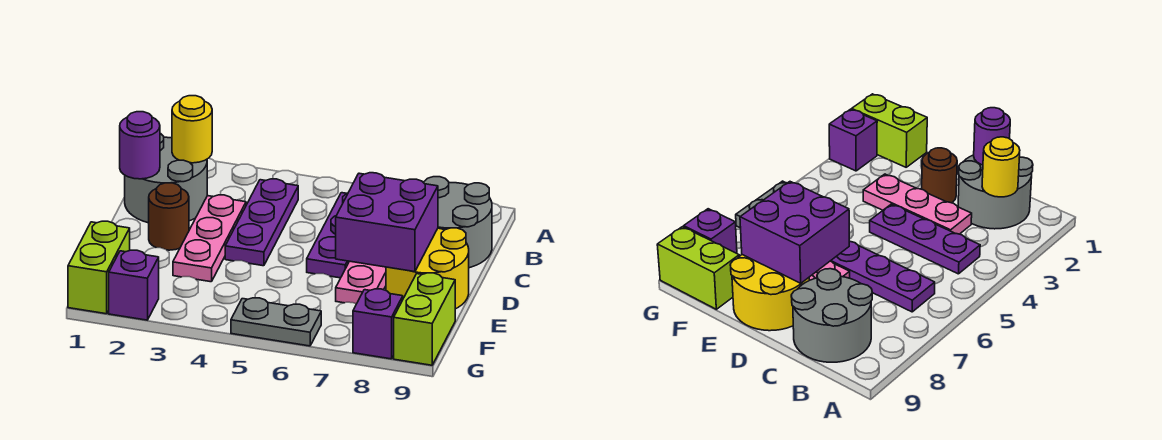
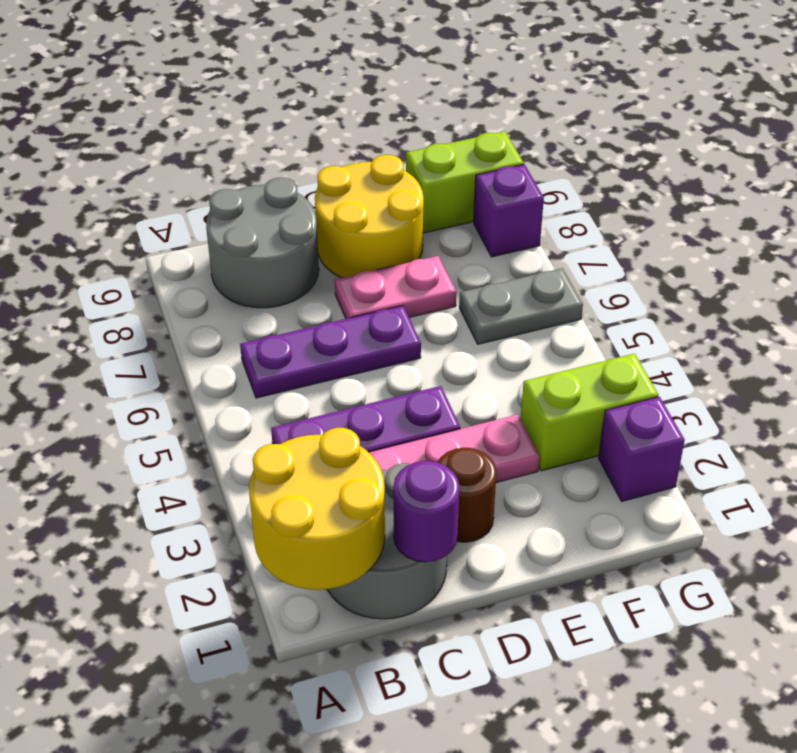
yellow round brick B2 level 2 -> yellow round brick A1:B2 level 2
purple brick D7:E8 level 2 -> none
lime brick F1:G1 level 1 -> lime brick F3:G3 level 1
grey plate G5:G6 level 1 -> grey plate F6:G6 level 1

